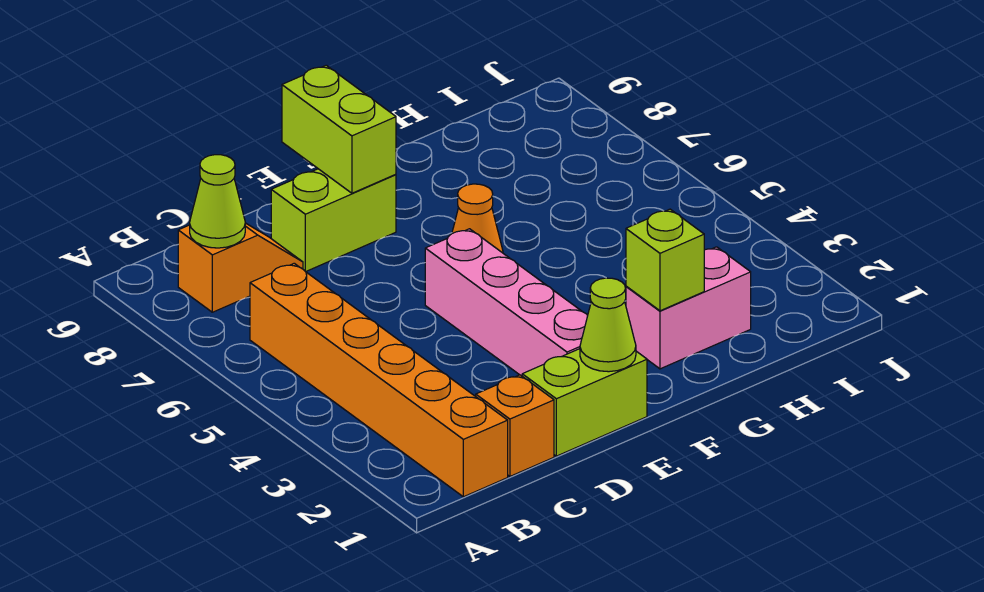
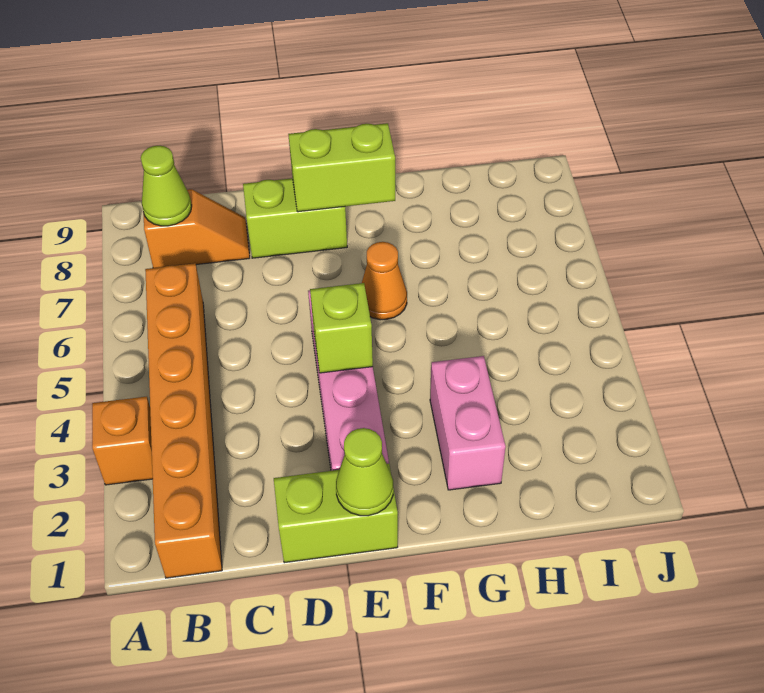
orange brick C1 level 1 -> orange brick A3 level 1
lime brick E8:E9 level 2 -> lime brick E8:F8 level 2
pink brick G2:H2 level 1 -> pink brick G2:G3 level 1
lime brick G2 level 2 -> lime brick E4 level 2

